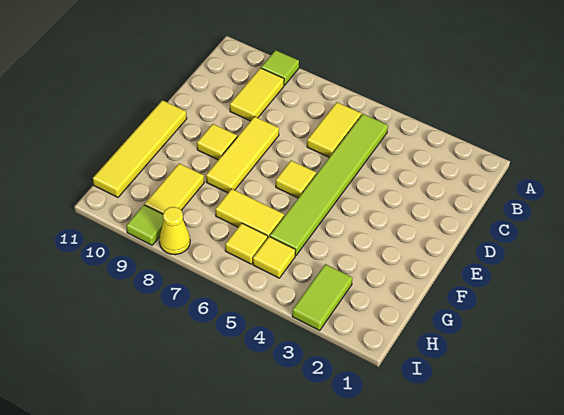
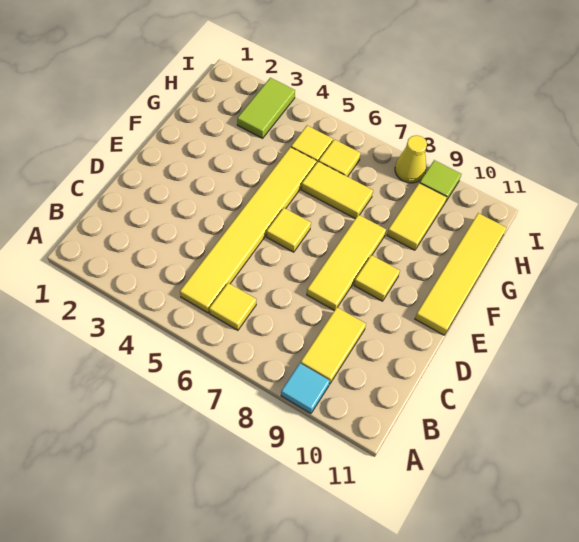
lime tile A9 level 1 -> cyan tile A9 level 1
lime tile B5:G5 level 1 -> yellow tile B5:G5 level 1
yellow tile B6:C6 level 1 -> yellow tile B6 level 1

